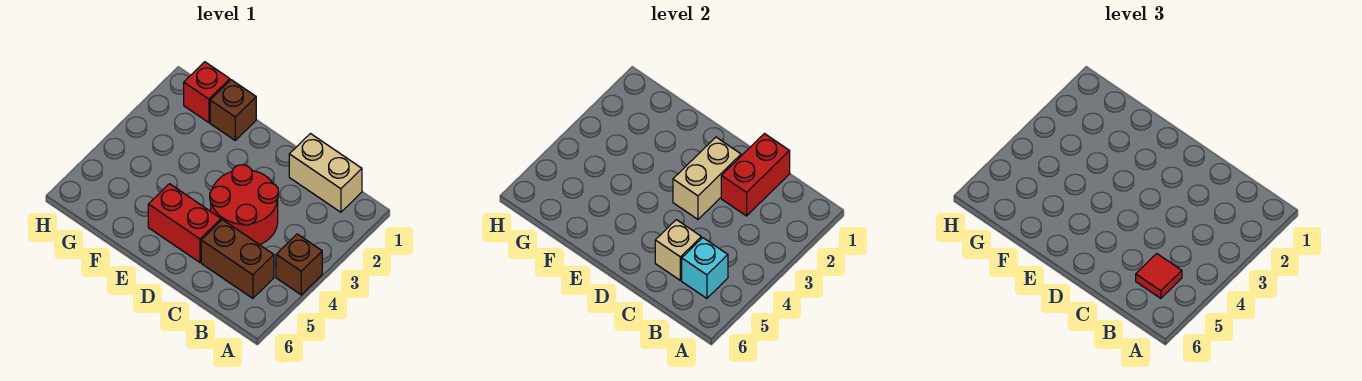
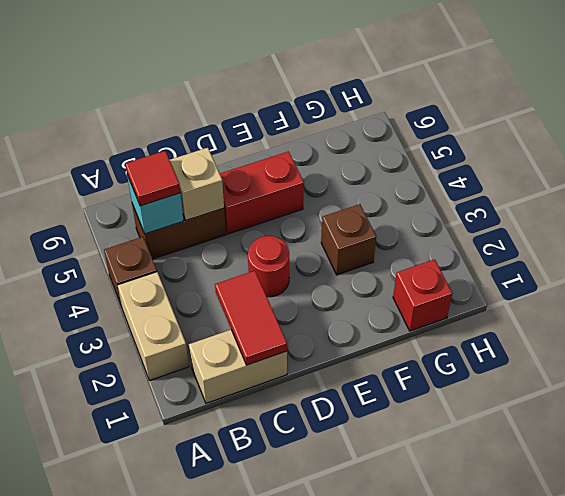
red brick C1:C2 level 2 -> red tile C1:C2 level 2
red round brick C3:D4 level 1 -> red round brick D3 level 1
tan brick D2:D3 level 2 -> tan brick A2:A3 level 1
brown brick F1 level 1 -> brown brick F3 level 1

